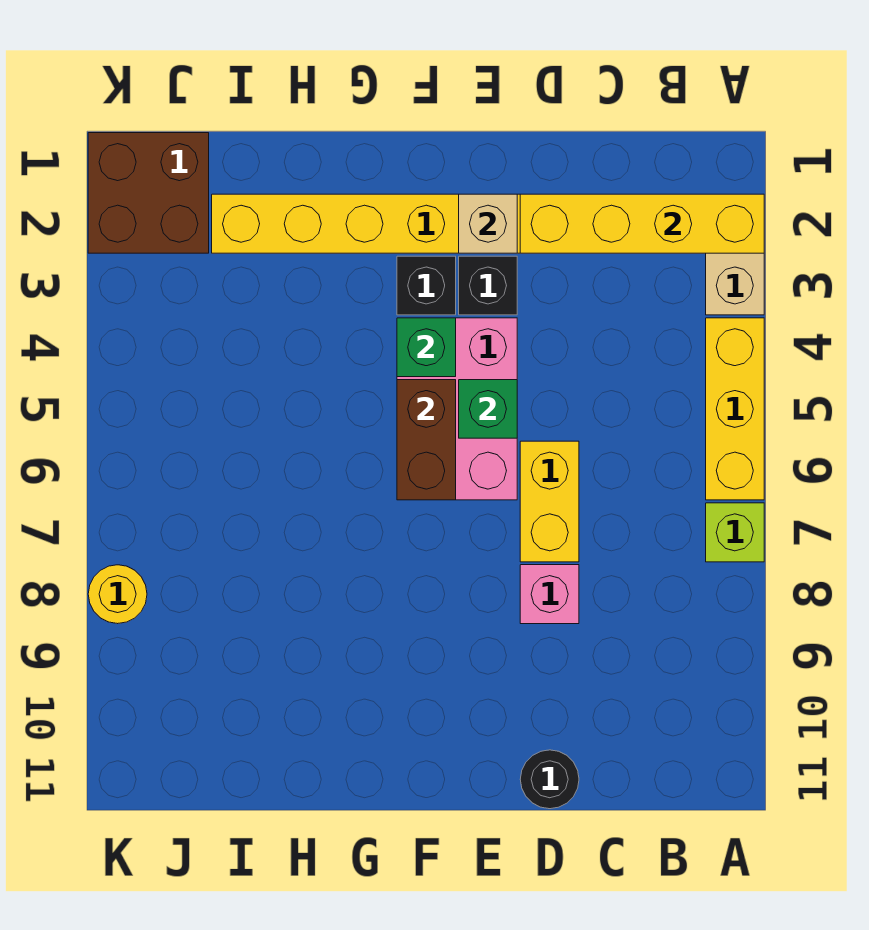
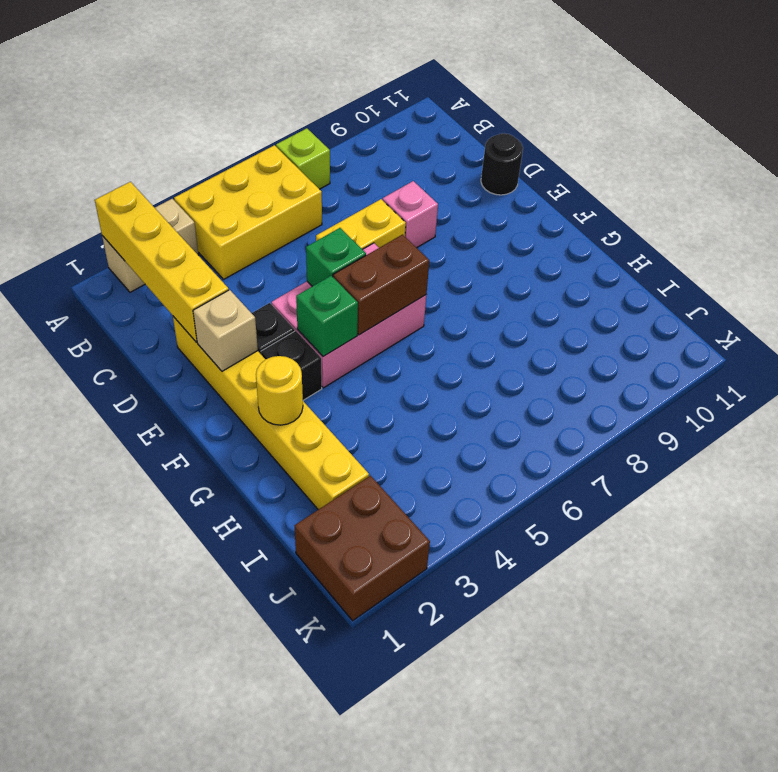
yellow brick A4:A6 level 1 -> yellow brick A4:B6 level 1
yellow round brick K8 level 1 -> yellow round brick G2 level 2

